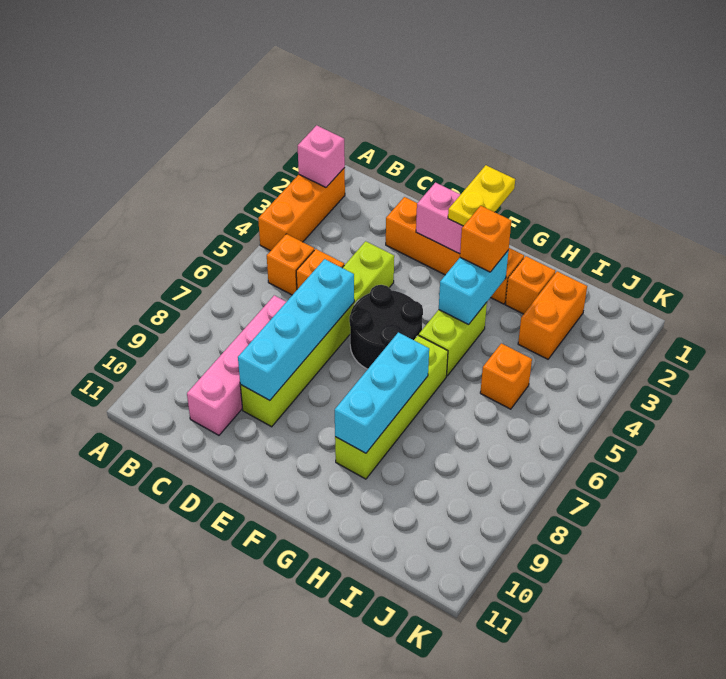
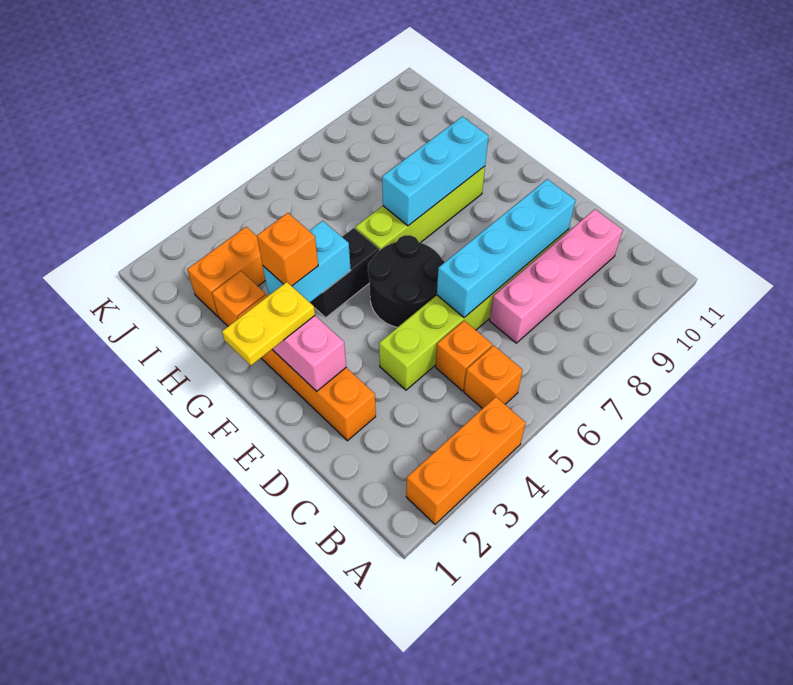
pink brick A2 level 2 -> none
lime brick G4:G5 level 1 -> black brick G4:G5 level 1
orange brick I5 level 1 -> none

